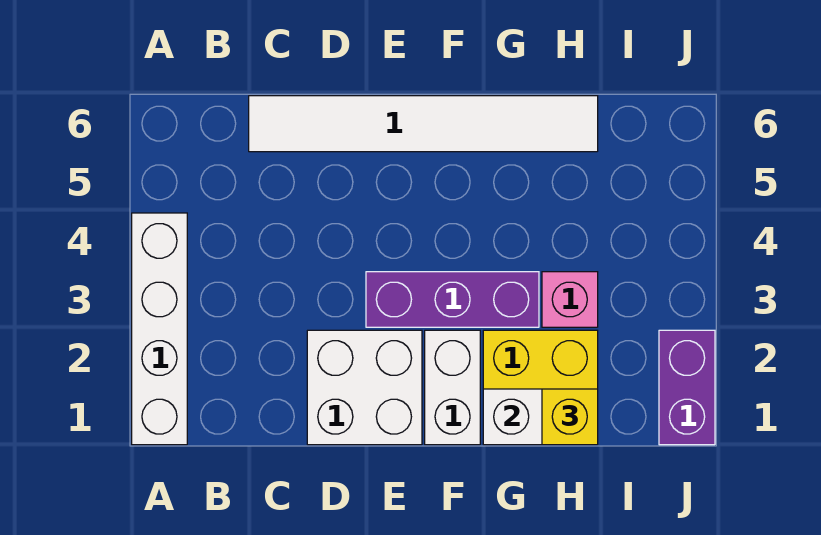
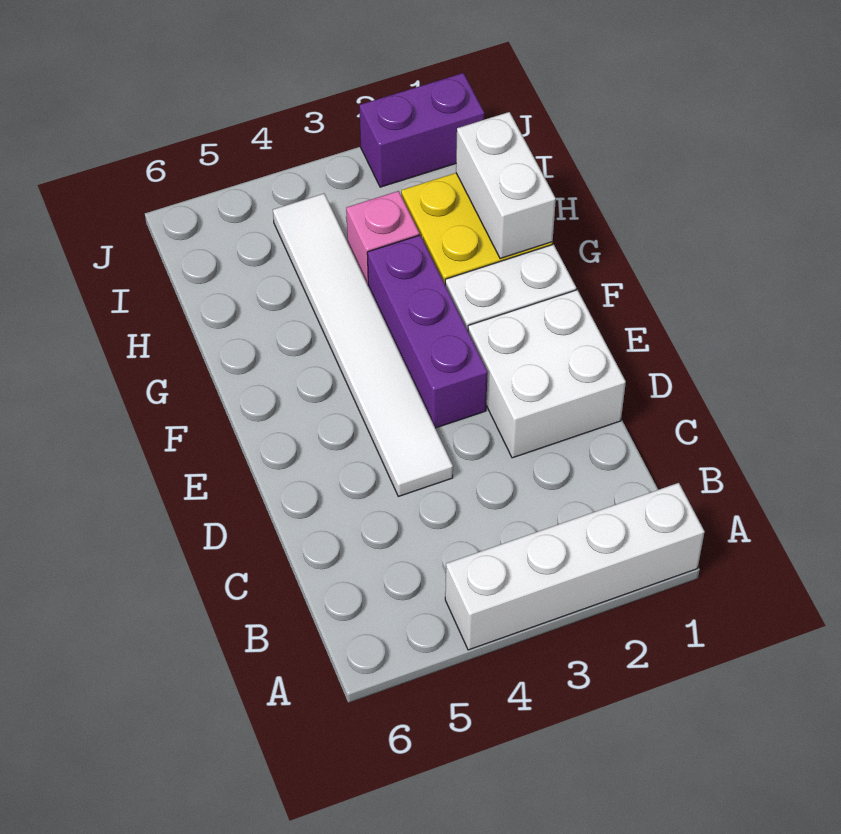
white tile C6:H6 level 1 -> white tile D4:I4 level 1
yellow brick H1 level 3 -> none

